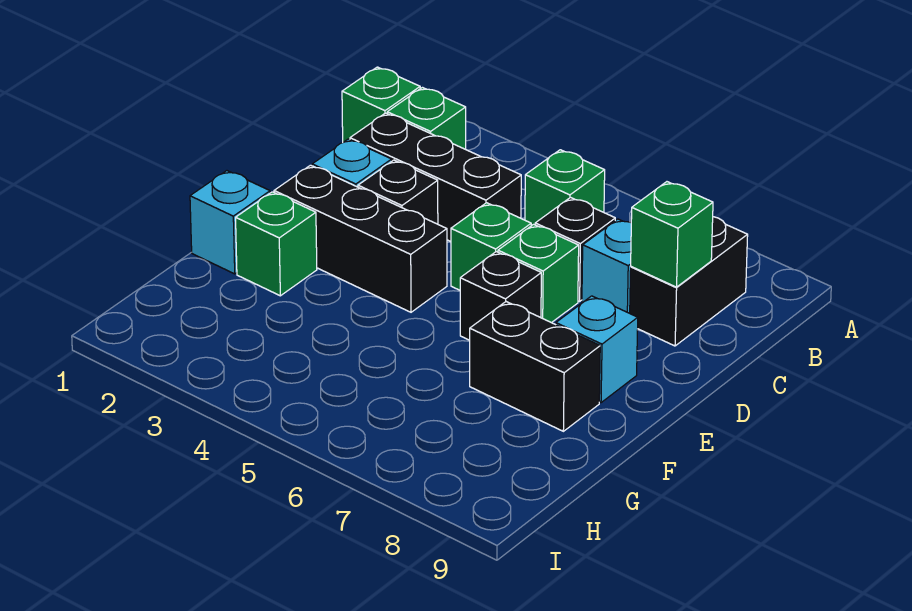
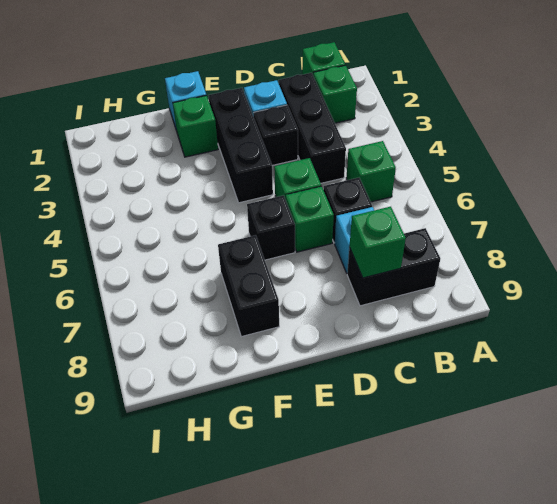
cyan brick E8 level 1 -> none

